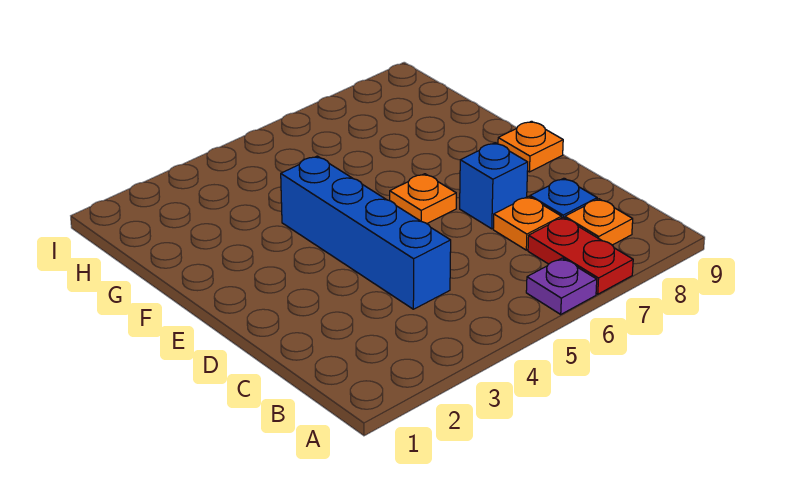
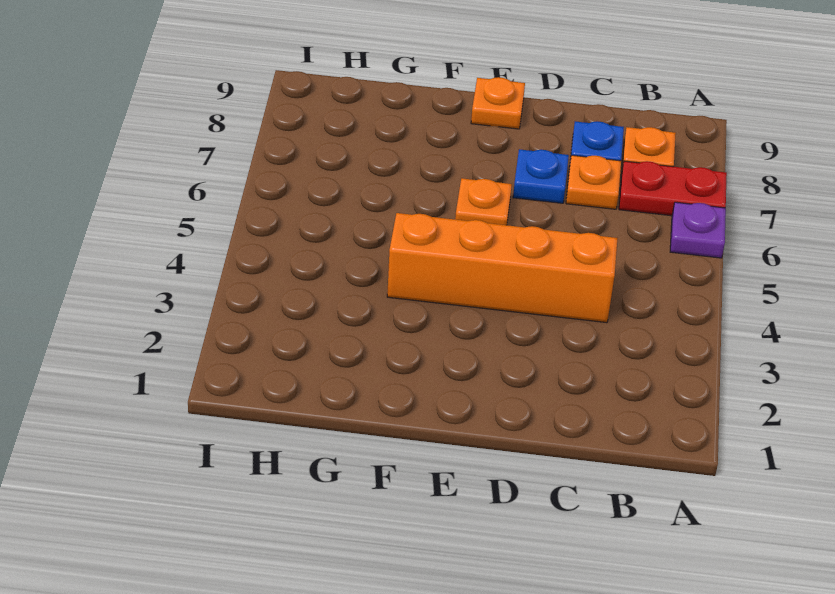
blue brick C4:F4 level 1 -> orange brick C4:F4 level 1
blue brick D7 level 1 -> blue plate D7 level 1

